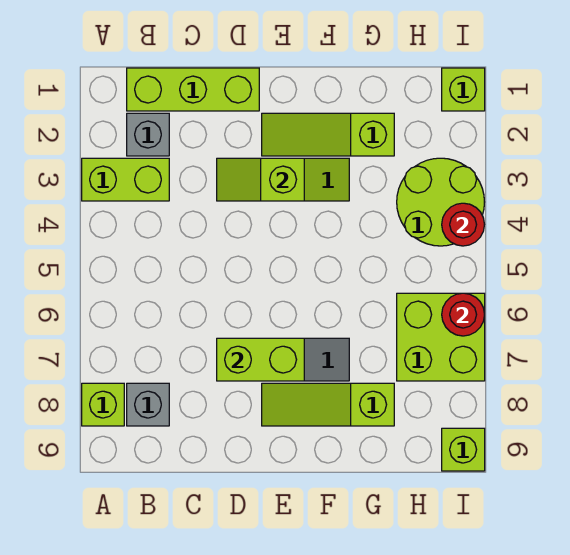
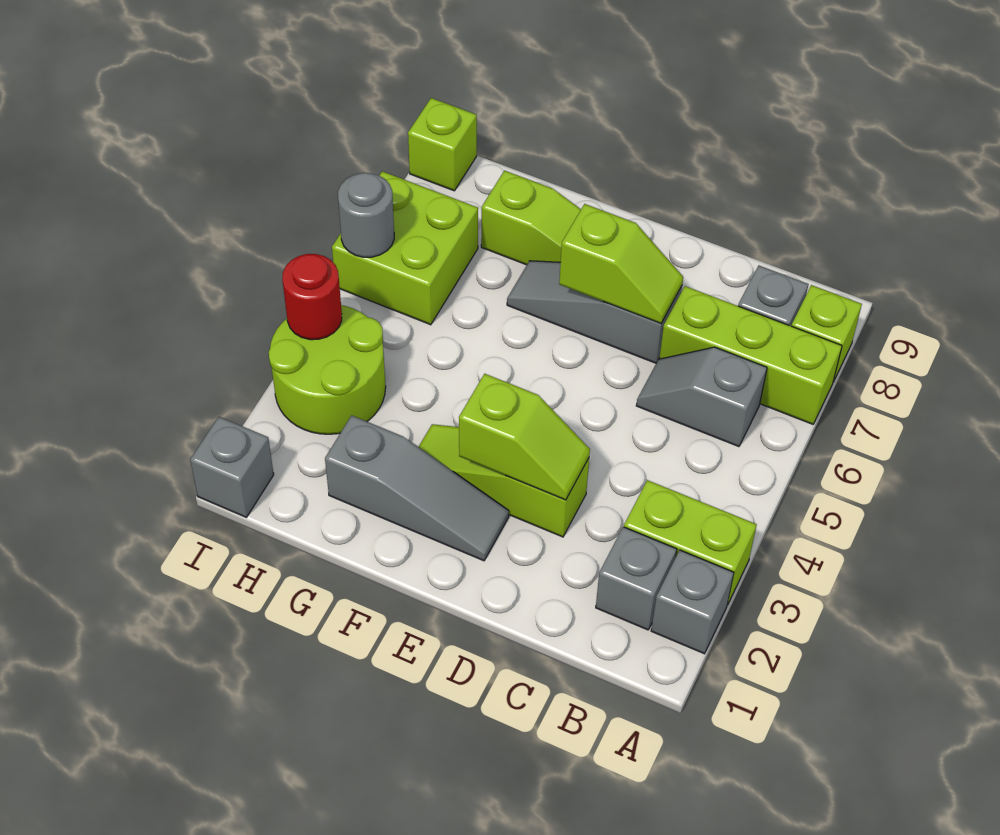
none -> grey brick A2 level 1
lime brick B1:D1 level 1 -> lime brick A7:C7 level 1
none -> grey slope B6:C6 level 1 top B
lime brick D7:E7 level 2 -> lime slope D7:E7 level 2 top E
lime slope E2:G2 level 1 top G -> grey slope E2:G2 level 1 top G
lime brick I1 level 1 -> grey brick I1 level 1
red round brick I6 level 2 -> grey round brick I6 level 2

